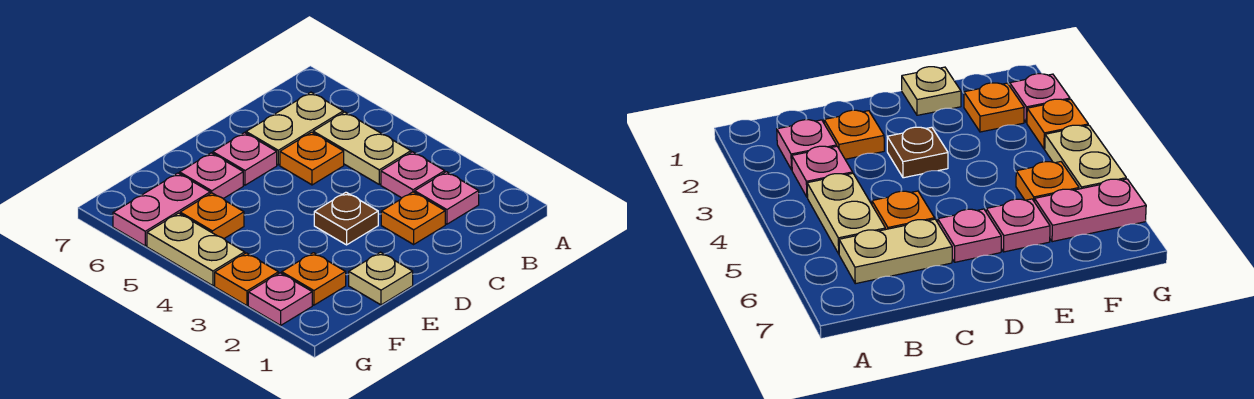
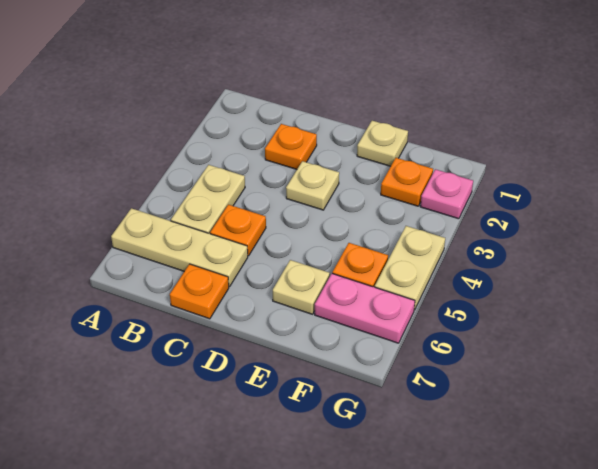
pink plate B2 level 1 -> none
pink plate B3 level 1 -> none
tan plate B6:C6 level 1 -> tan plate A6:C6 level 1
brown plate D3 level 1 -> tan plate D3 level 1
pink plate D6 level 1 -> none
pink plate E6 level 1 -> tan plate E6 level 1
orange plate G3 level 1 -> orange plate C7 level 1

